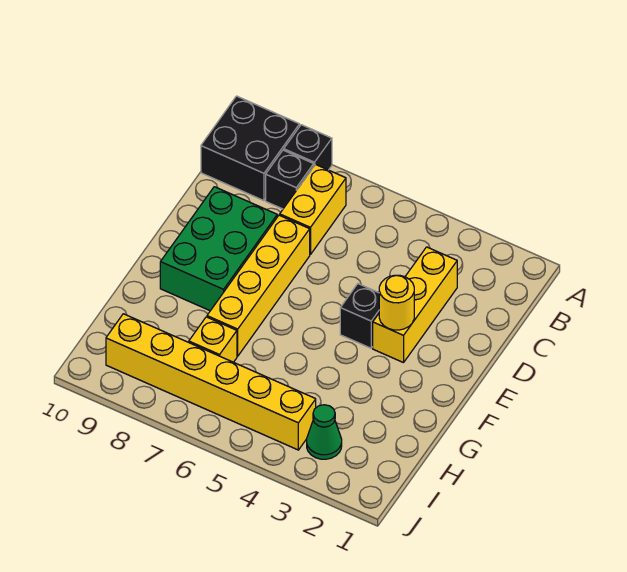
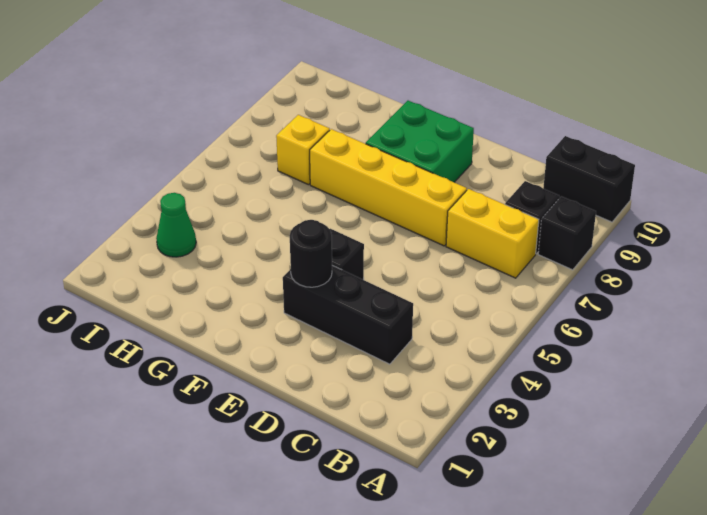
black brick A9:B10 level 1 -> black brick A10:B10 level 1
yellow brick C3:E3 level 1 -> black brick C3:E3 level 1
green brick D8:F9 level 1 -> green brick E8:F9 level 1
yellow round brick E3 level 2 -> black round brick E3 level 2
yellow brick I4:I9 level 1 -> none

